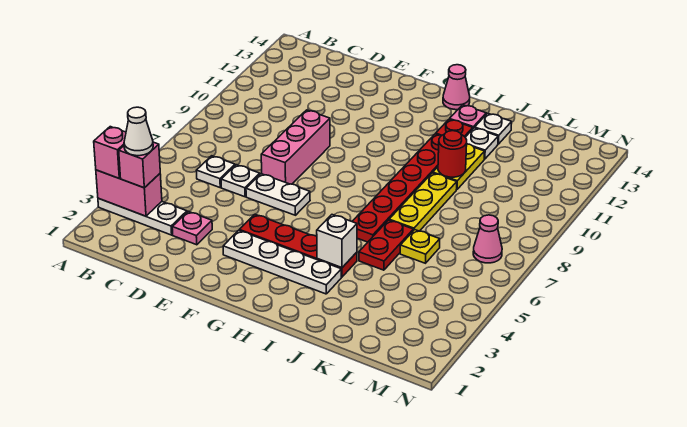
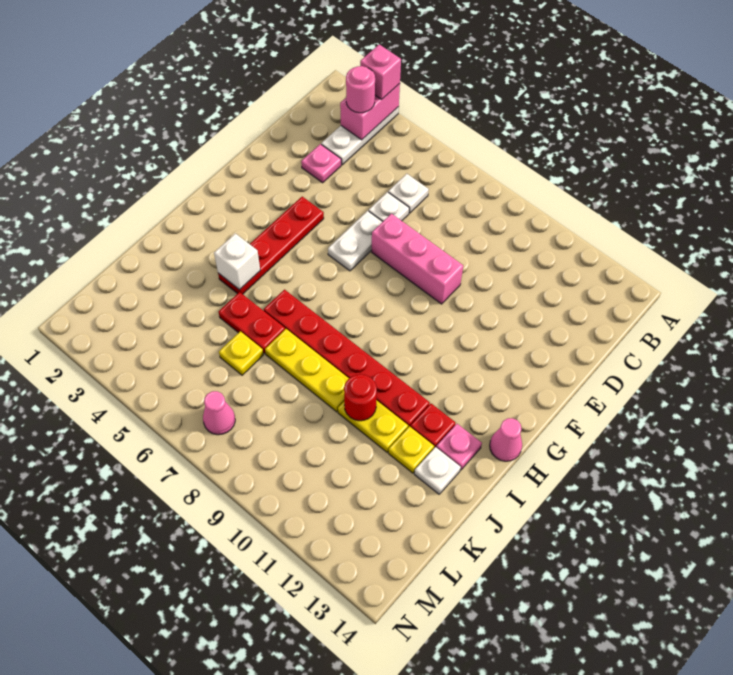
pink brick B3 level 3 -> pink round brick B3 level 3
white cone B3 level 4 -> none
white plate F3:I3 level 1 -> none
white plate J12 level 1 -> yellow plate J12 level 1

